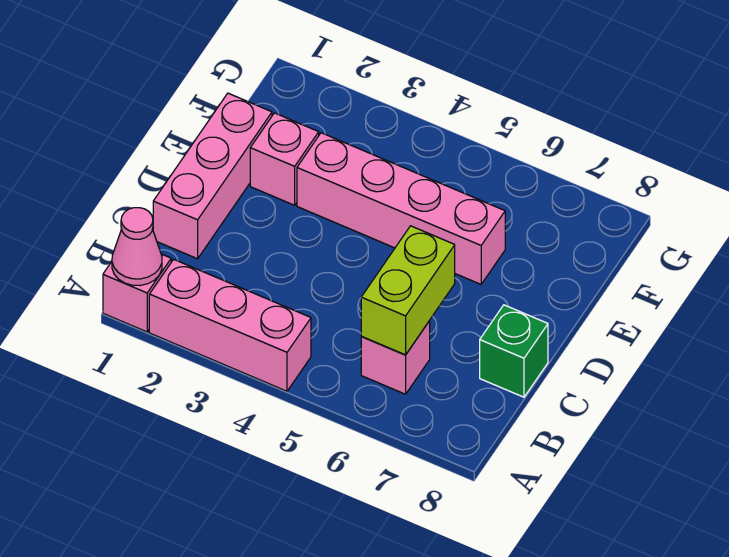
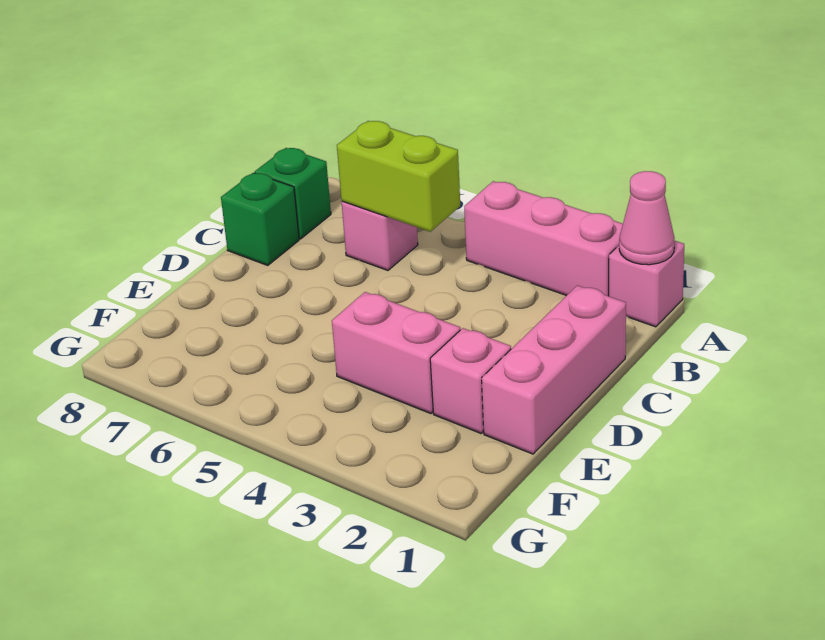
lime brick B6:C6 level 2 -> lime brick B5:B6 level 2
none -> green brick B8 level 1
pink brick E3:E6 level 1 -> pink brick E3:E4 level 1

